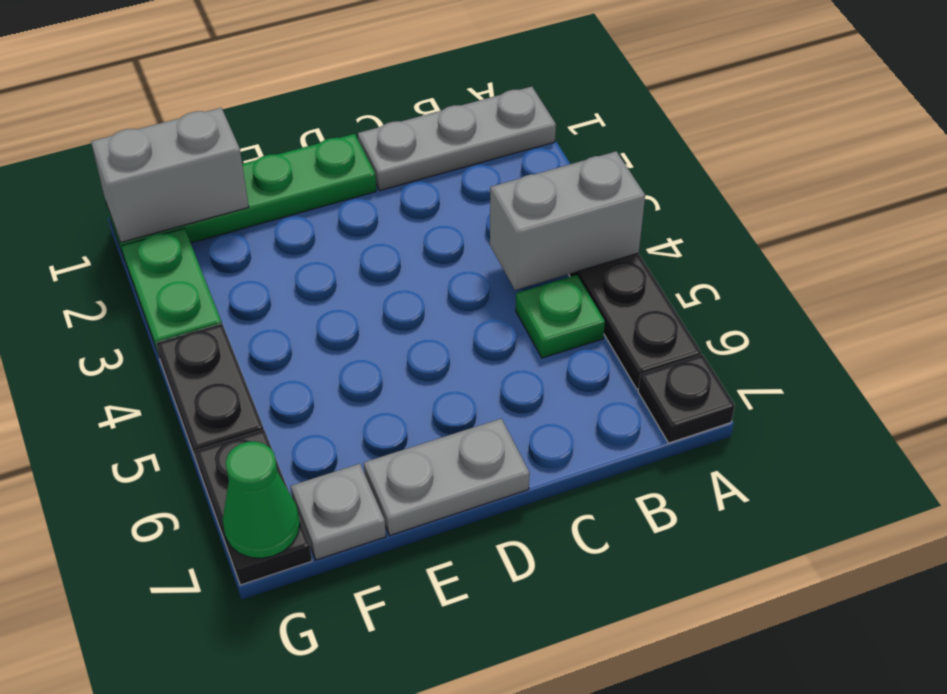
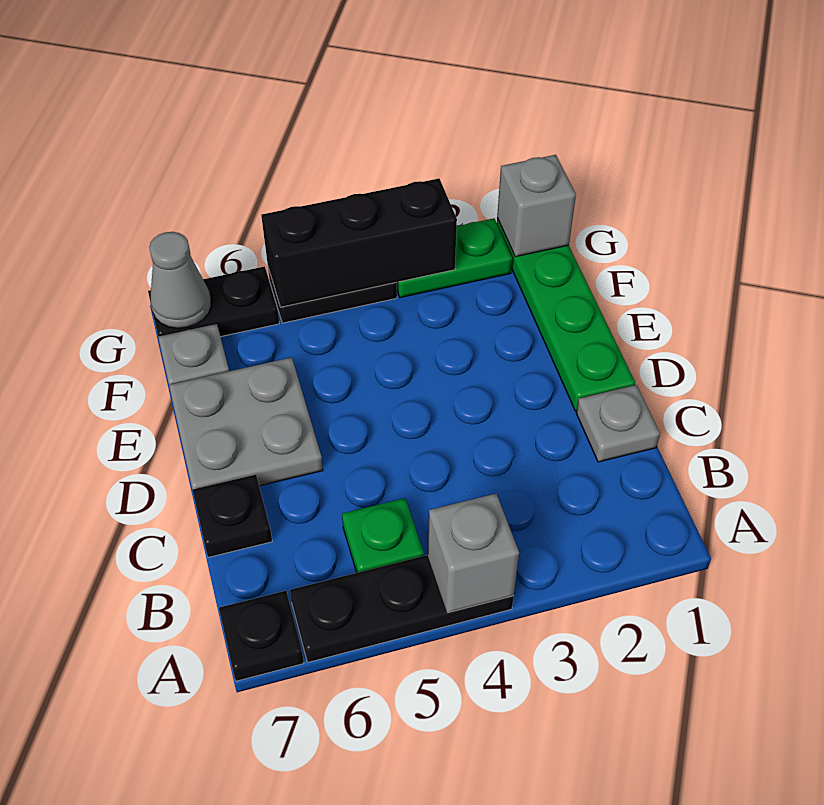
grey plate A1:C1 level 1 -> grey plate C1 level 1
grey brick A4:B4 level 2 -> grey brick A4 level 2
none -> black plate C7 level 1
grey plate D7:E7 level 1 -> grey plate D6:E7 level 1
grey brick F1:G1 level 2 -> grey brick G1 level 2
none -> black brick G3:G5 level 2
green cone G7 level 2 -> grey cone G7 level 2

